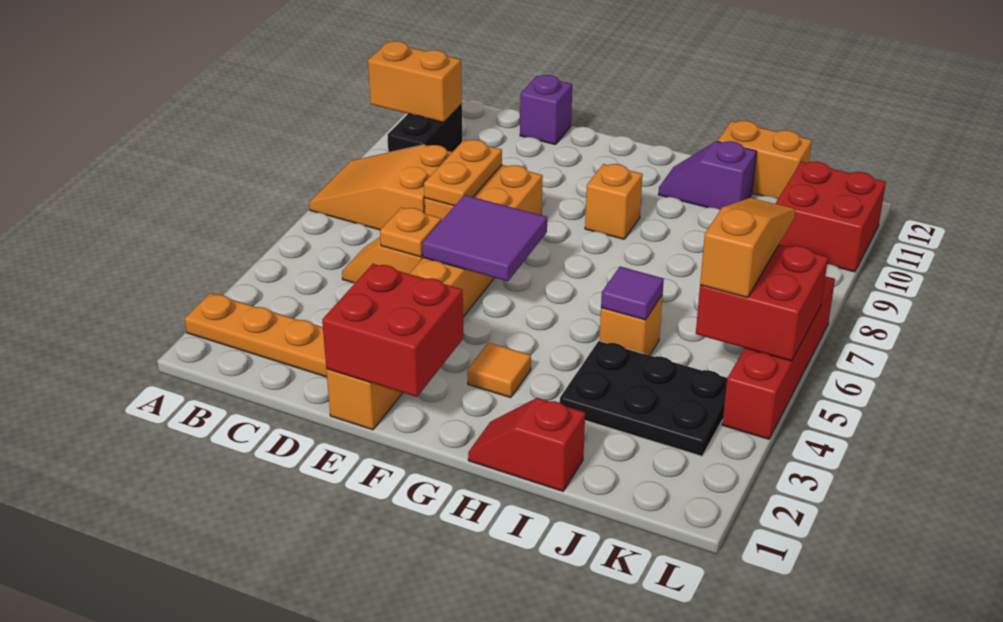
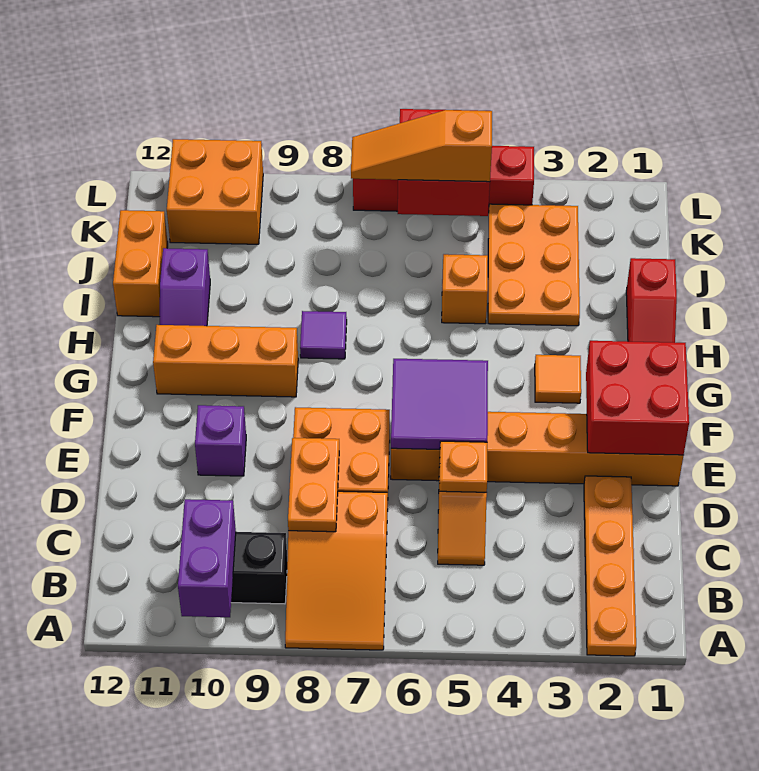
orange brick A10:B10 level 2 -> purple brick A10:B10 level 2
orange plate D7:D8 level 2 -> orange plate C8:D8 level 2
purple brick D12 level 1 -> purple brick E10 level 1
orange brick G9 level 1 -> orange brick G9:G11 level 1
black plate I3:K4 level 1 -> orange plate I3:K4 level 1
purple tile I5 level 2 -> purple tile H8 level 1
red brick K10:L11 level 1 -> orange brick K10:L11 level 1

